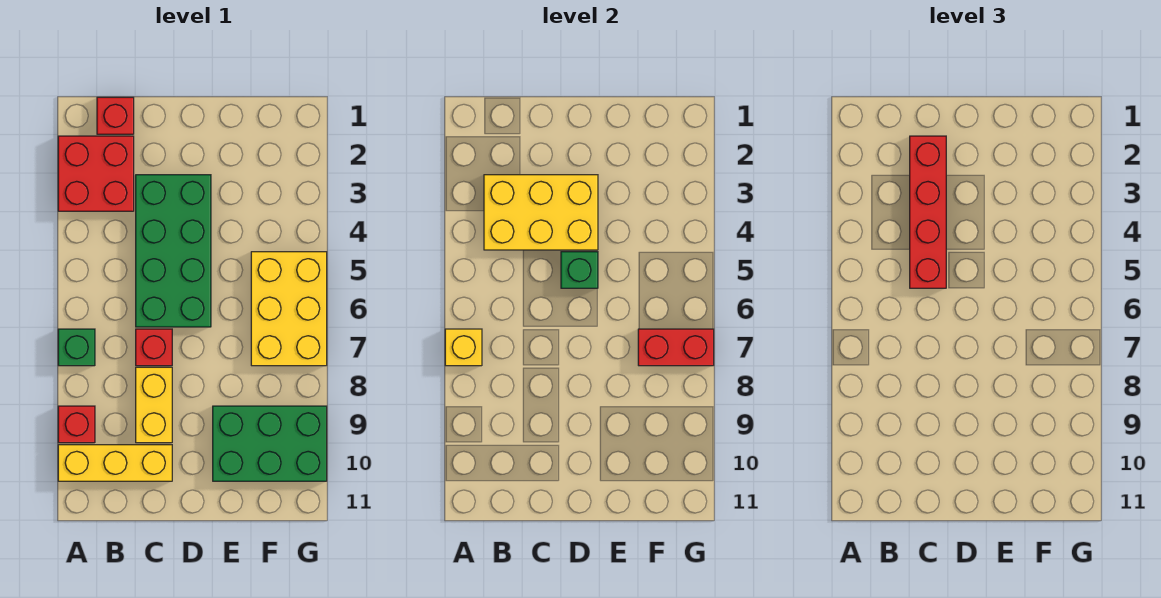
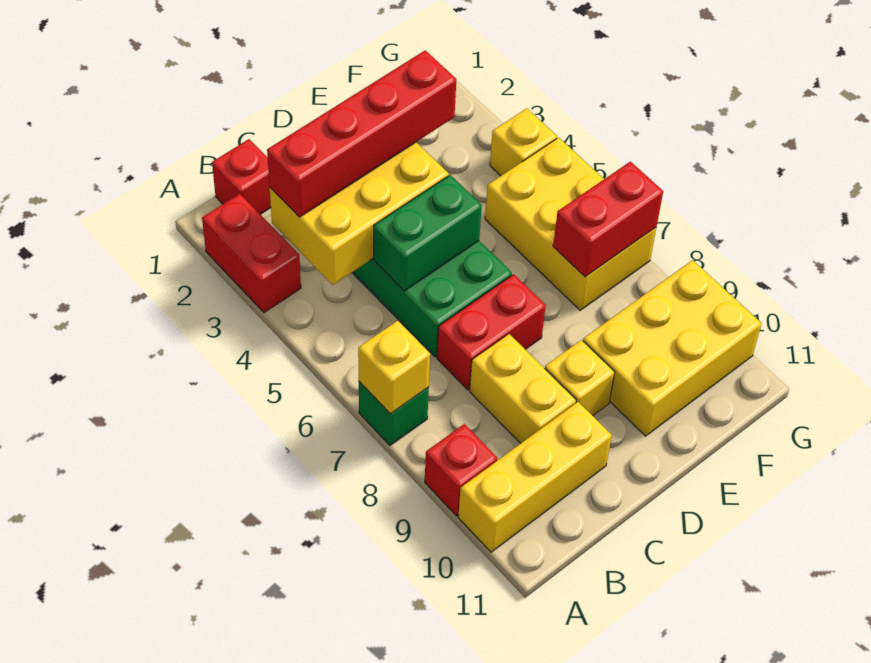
red brick A2:B3 level 1 -> red brick A2:A3 level 1
red brick C2:C5 level 3 -> red brick B3:E3 level 3
red brick C7 level 1 -> red brick C7:D7 level 1
green brick D5 level 2 -> green brick C5:D5 level 2
none -> yellow brick D9 level 1
green brick E9:G10 level 1 -> yellow brick E9:G10 level 1
none -> yellow brick G4 level 1

